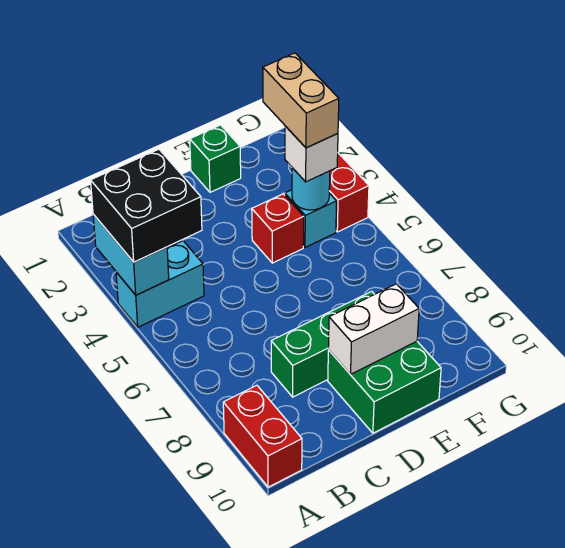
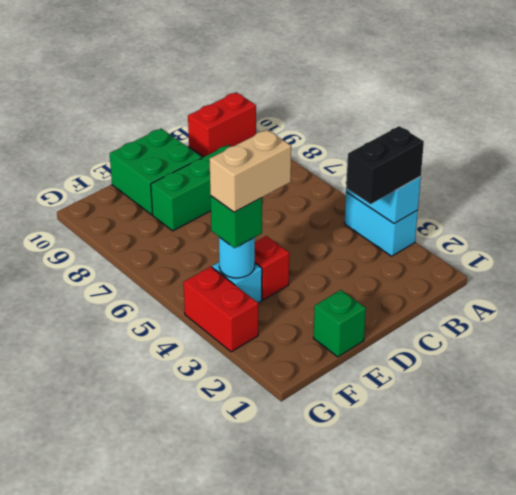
black brick A3:B4 level 3 -> black brick A3:B3 level 3
cyan brick A4:B4 level 1 -> cyan brick A3:A4 level 1
red brick A9:A10 level 1 -> red brick A10:B10 level 1
white brick D9:E9 level 2 -> none
tan brick F3:F4 level 4 -> tan brick E4:F4 level 4
white brick F4 level 3 -> green brick F4 level 3

